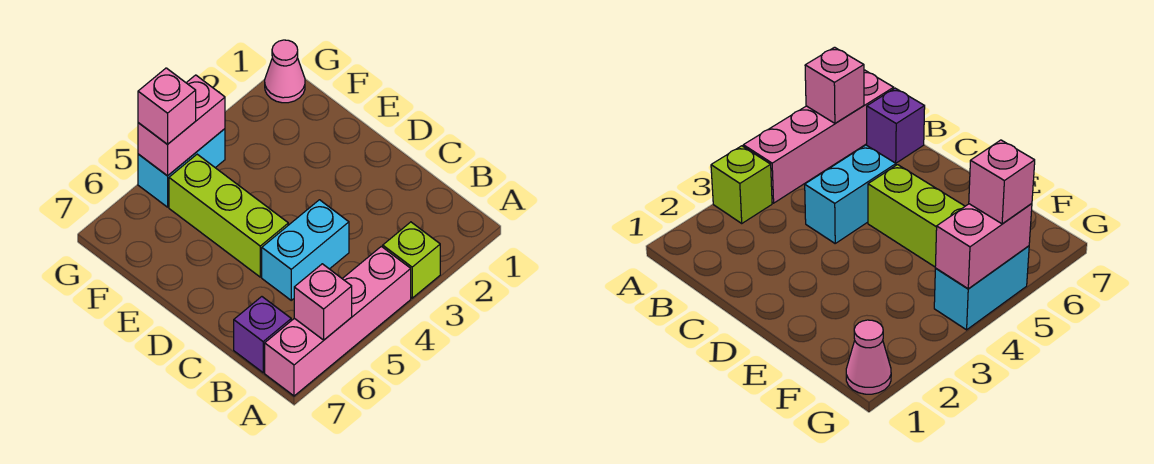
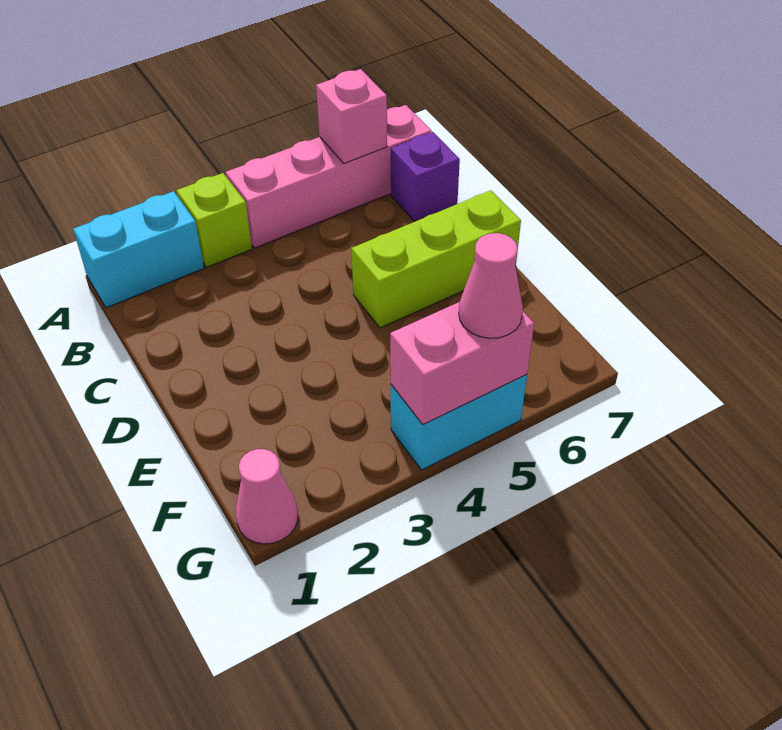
cyan brick C4:C5 level 1 -> cyan brick A1:A2 level 1
lime brick D5:F5 level 1 -> lime brick D5:D7 level 1
pink brick G5 level 3 -> pink cone G5 level 3

